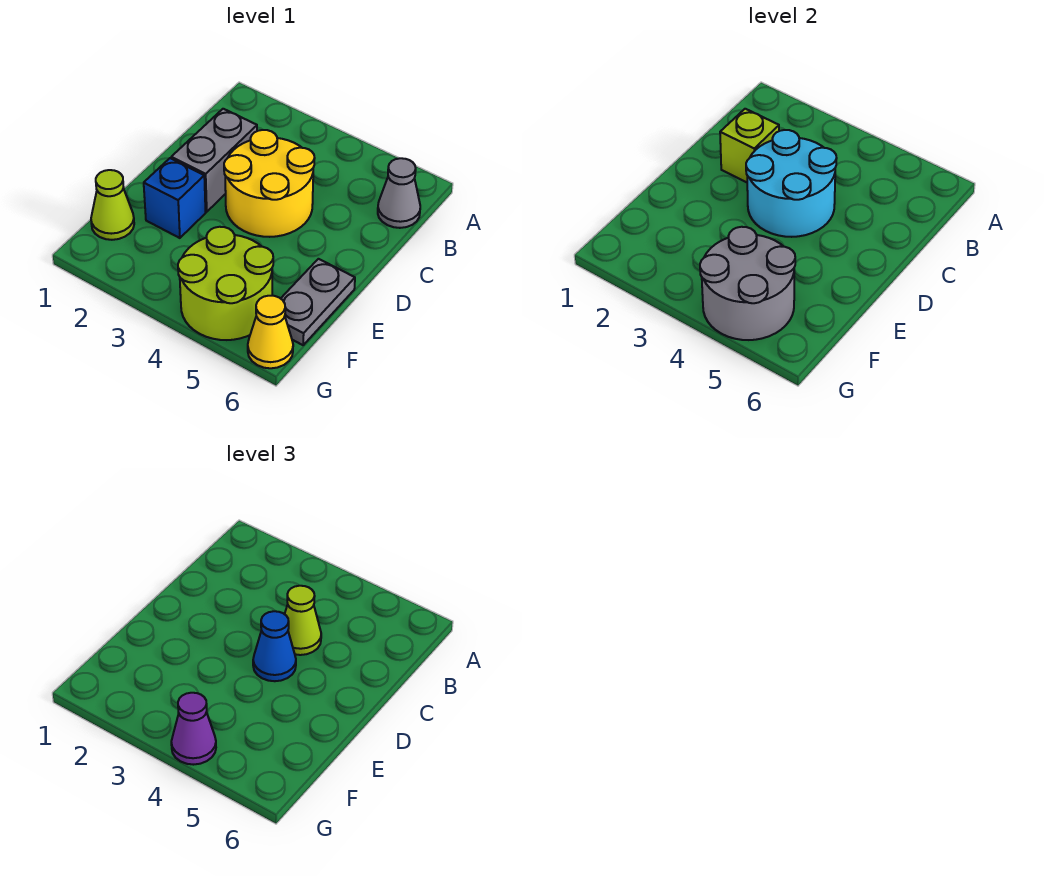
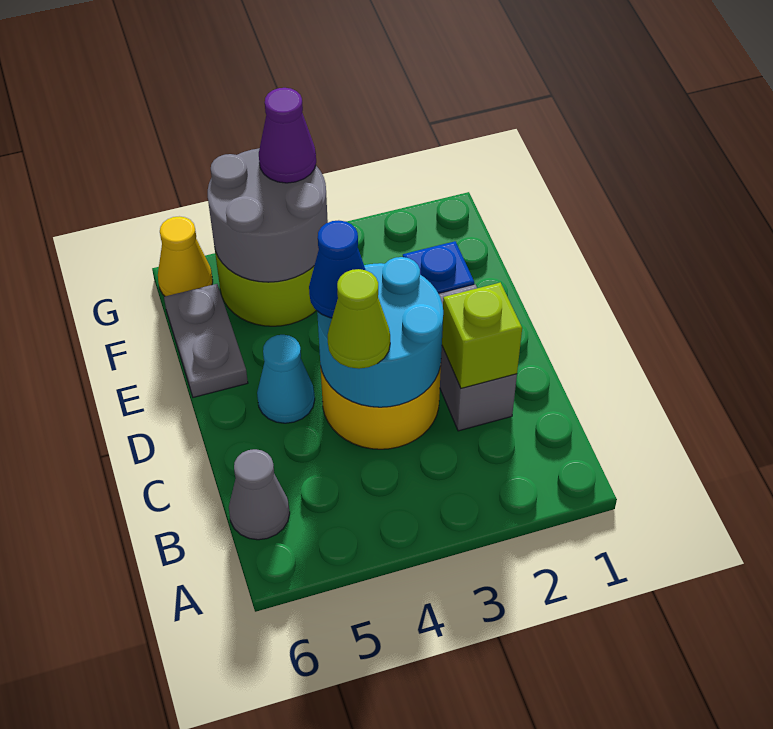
none -> cyan cone D5 level 1
lime cone F1 level 1 -> none

